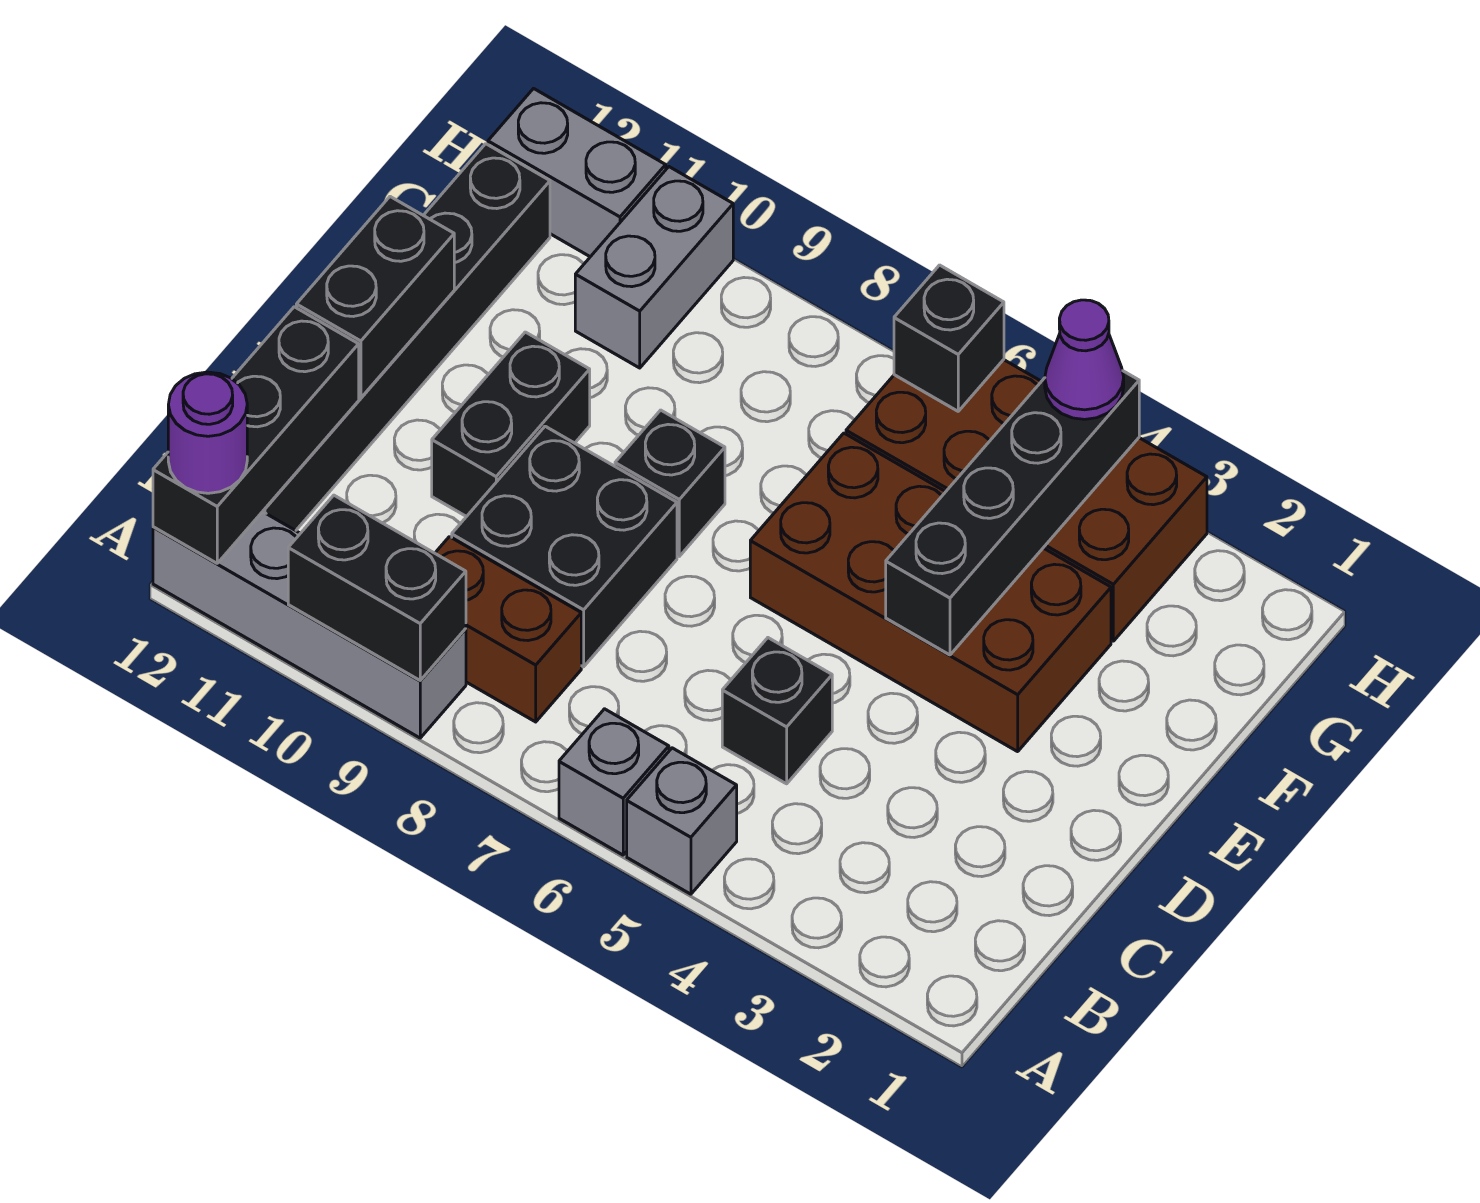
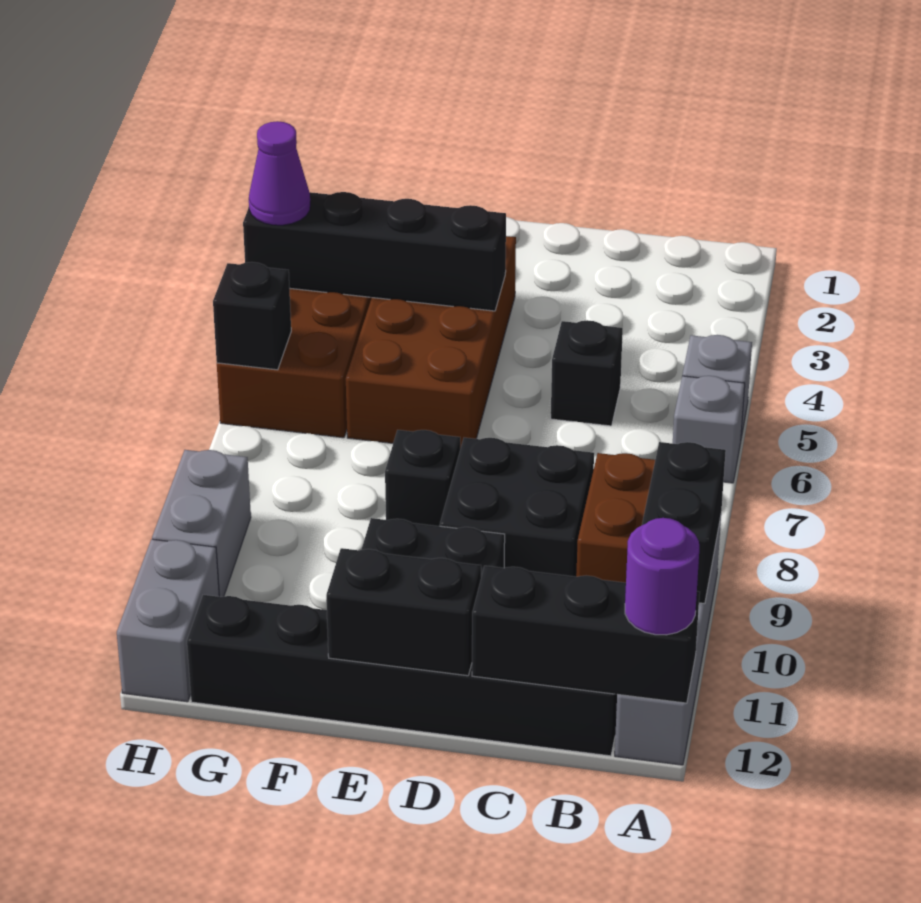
grey brick G10:H10 level 1 -> grey brick H9:H10 level 1

